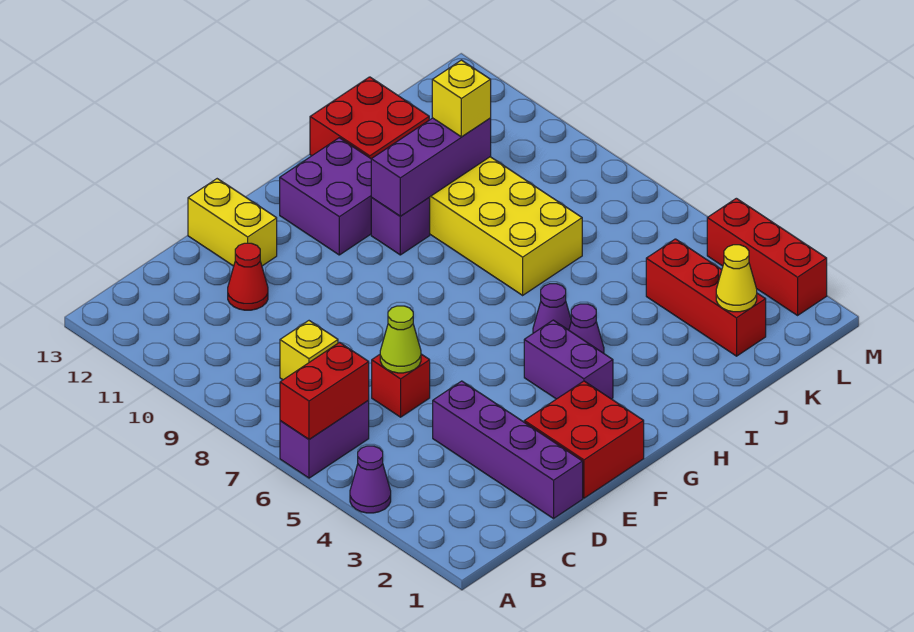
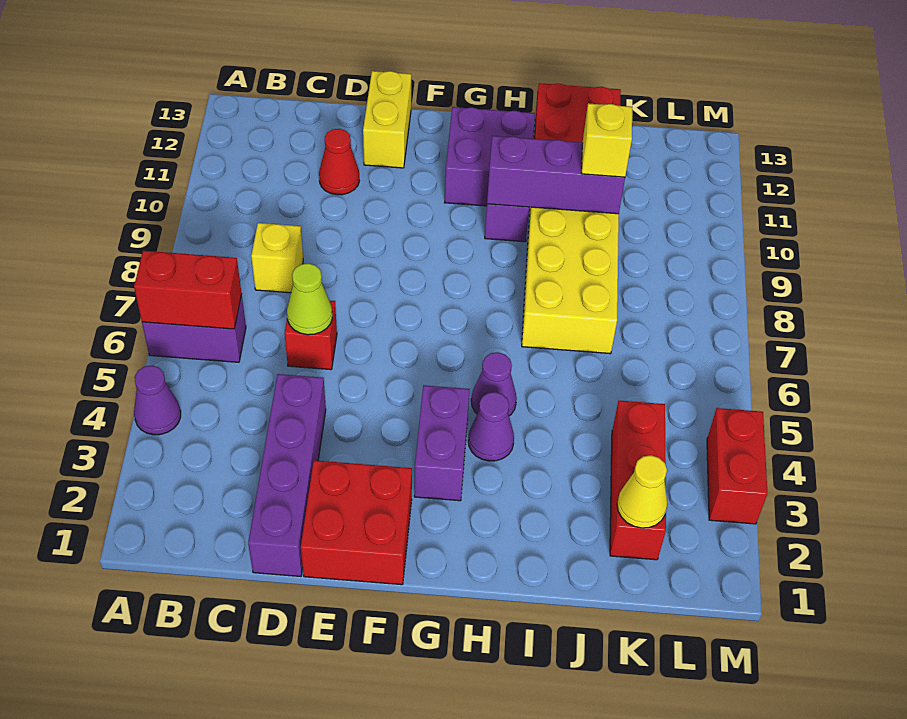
red brick M2:M4 level 1 -> red brick M3:M4 level 1

